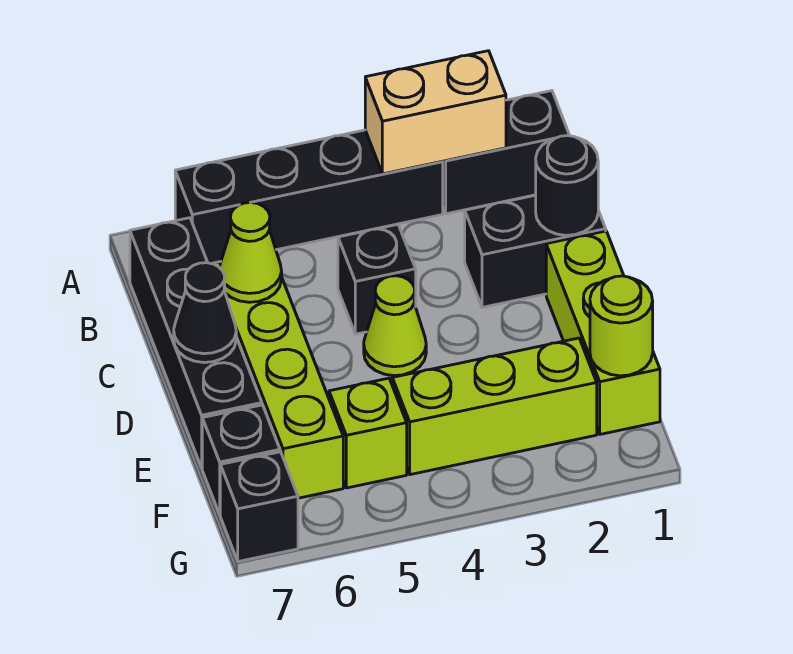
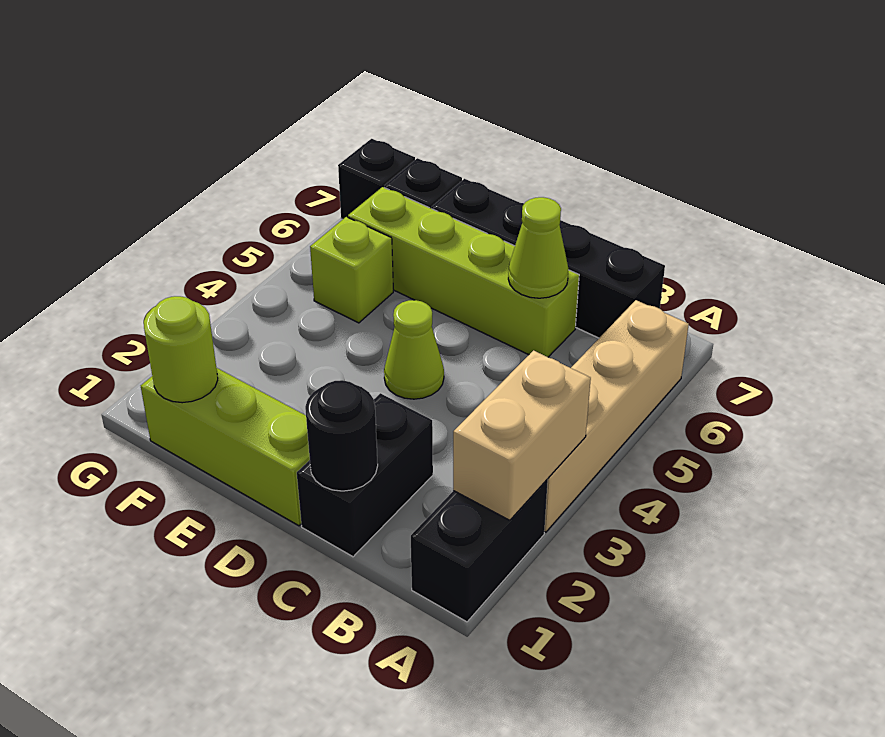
black brick A3:A6 level 1 -> tan brick A3:A6 level 1
black brick C4 level 1 -> none
black cone D7 level 2 -> none
lime brick F2:F4 level 1 -> none

